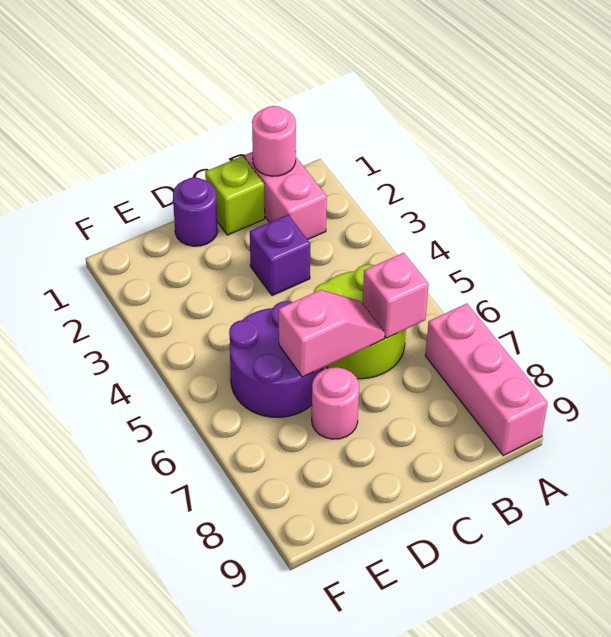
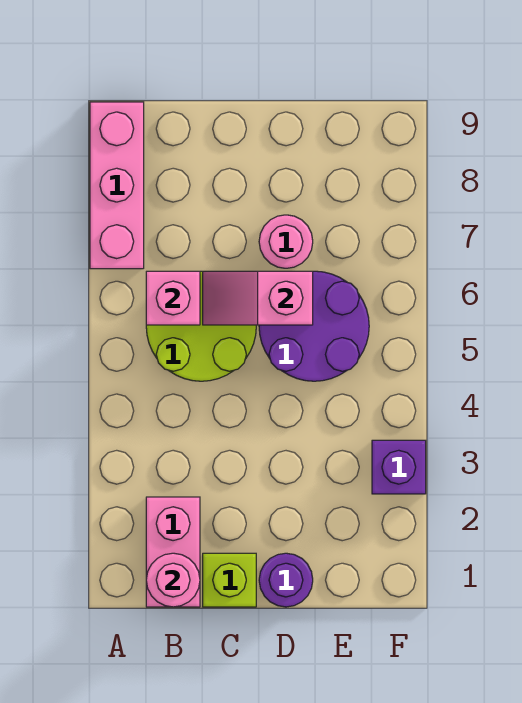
purple brick C3 level 1 -> purple brick F3 level 1

